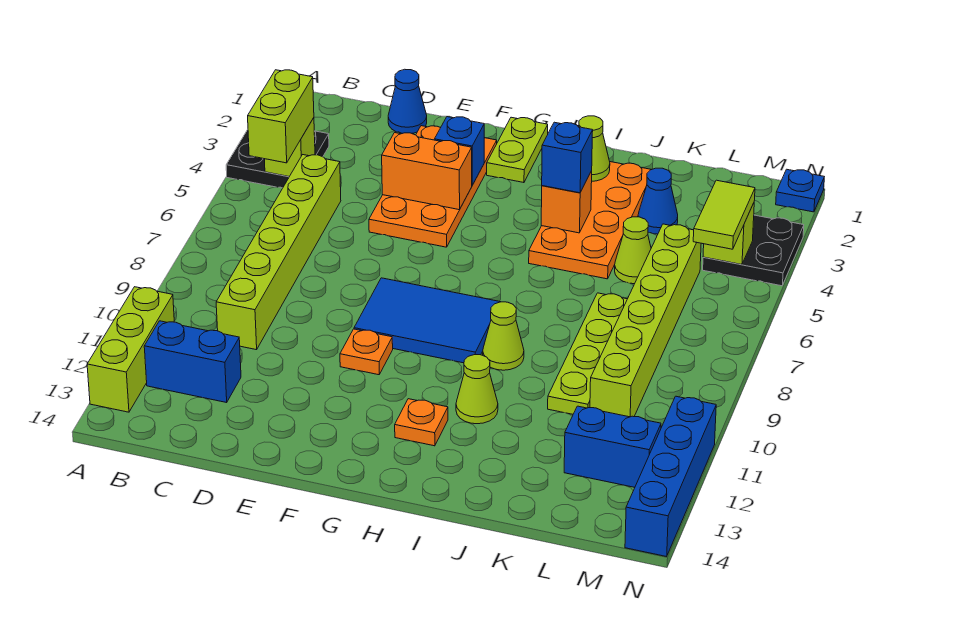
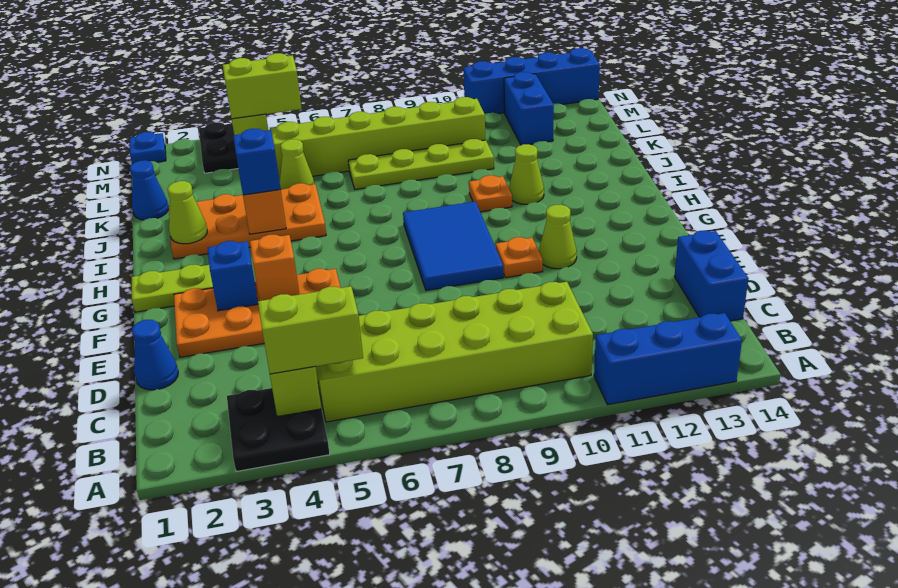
lime brick A11:A13 level 1 -> blue brick A11:A13 level 1
blue brick B12:C12 level 1 -> blue brick C14:D14 level 1
lime brick C5:C10 level 1 -> lime brick B5:C10 level 1
orange brick E4:F4 level 2 -> orange brick F4 level 2
orange plate H12 level 1 -> orange plate I10 level 1
lime cone I9 level 1 -> lime cone F11 level 1
blue cone K3 level 1 -> blue cone K1 level 1
lime tile M4:M5 level 3 -> lime brick M4:M5 level 3

